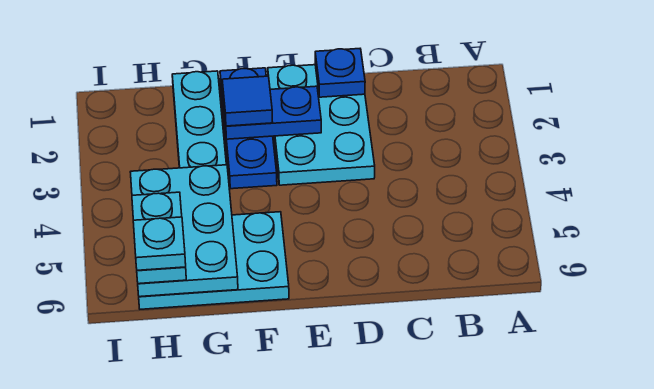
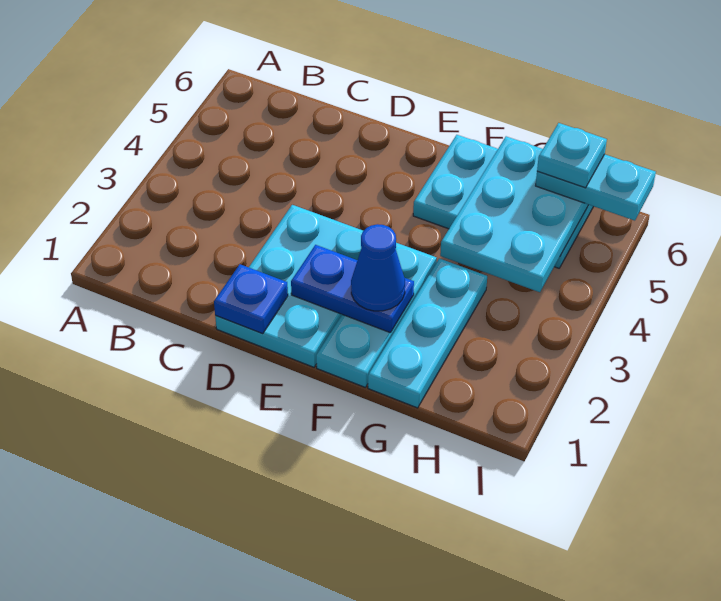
blue plate F1:F3 level 1 -> cyan plate F1:F3 level 1
blue tile F2 level 3 -> blue cone F2 level 3
cyan plate H5:H6 level 3 -> cyan plate H6:I6 level 3

